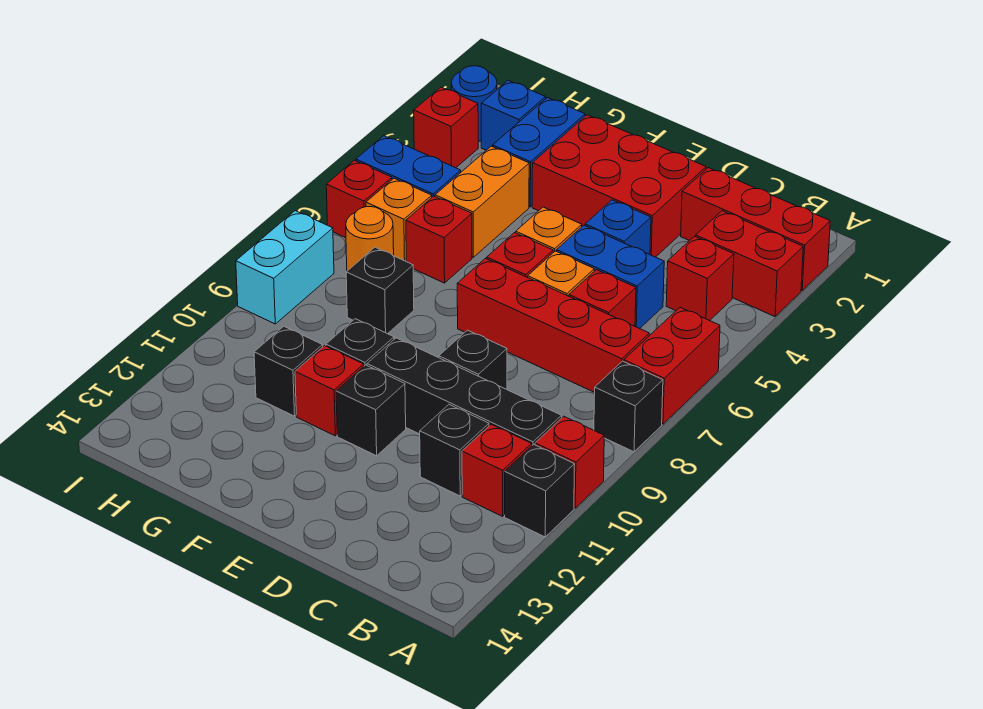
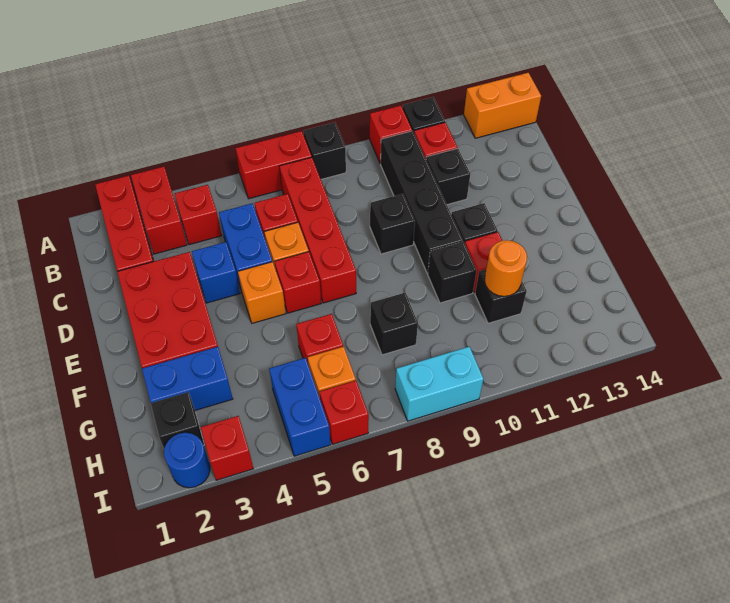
orange brick G4:G5 level 1 -> orange brick A13:A14 level 1
blue brick H2 level 1 -> black brick H2 level 1
orange round brick H7 level 1 -> orange round brick G11 level 2

